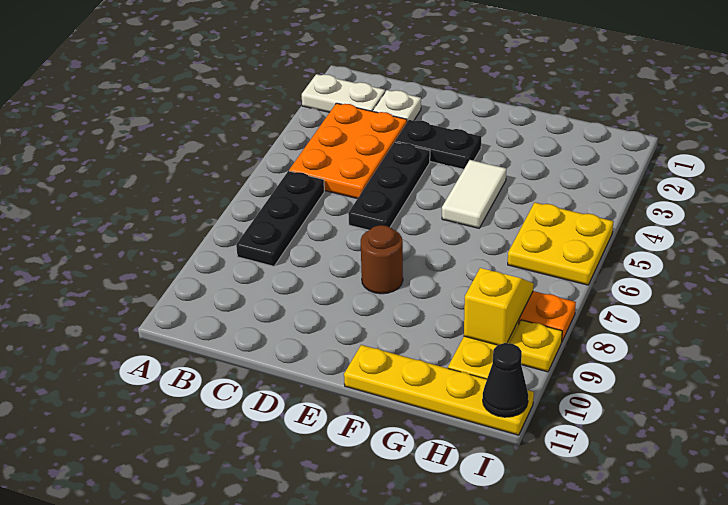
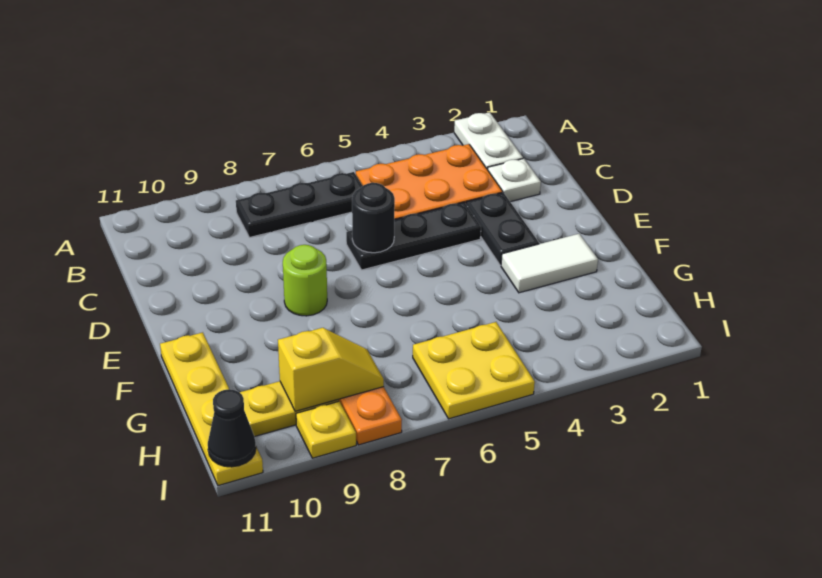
none -> black round brick D6 level 2
brown round brick E8 level 1 -> lime round brick E8 level 1
white tile F4:F5 level 1 -> white tile F2:F3 level 1

